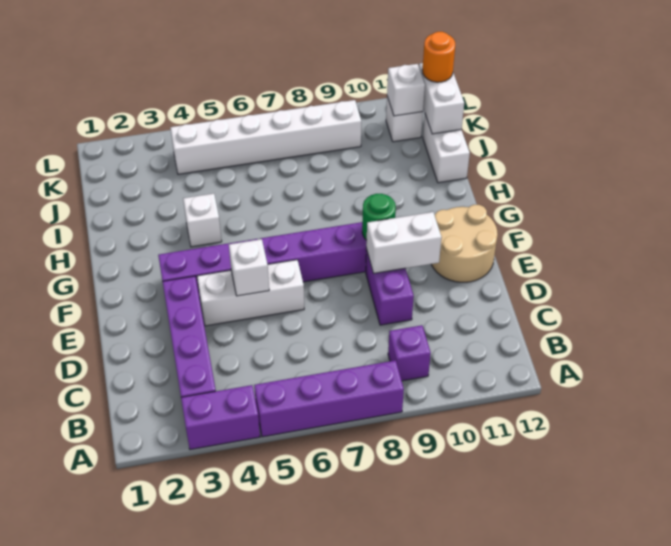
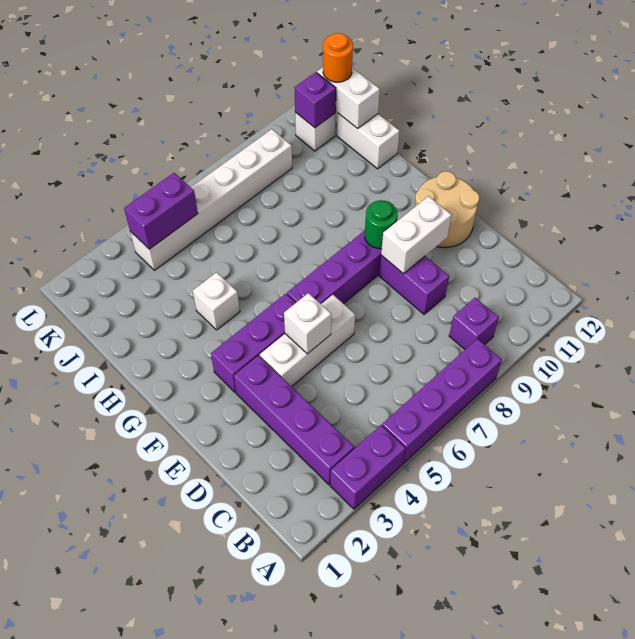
none -> purple brick K4:K5 level 2
white brick K11 level 2 -> purple brick K11 level 2

